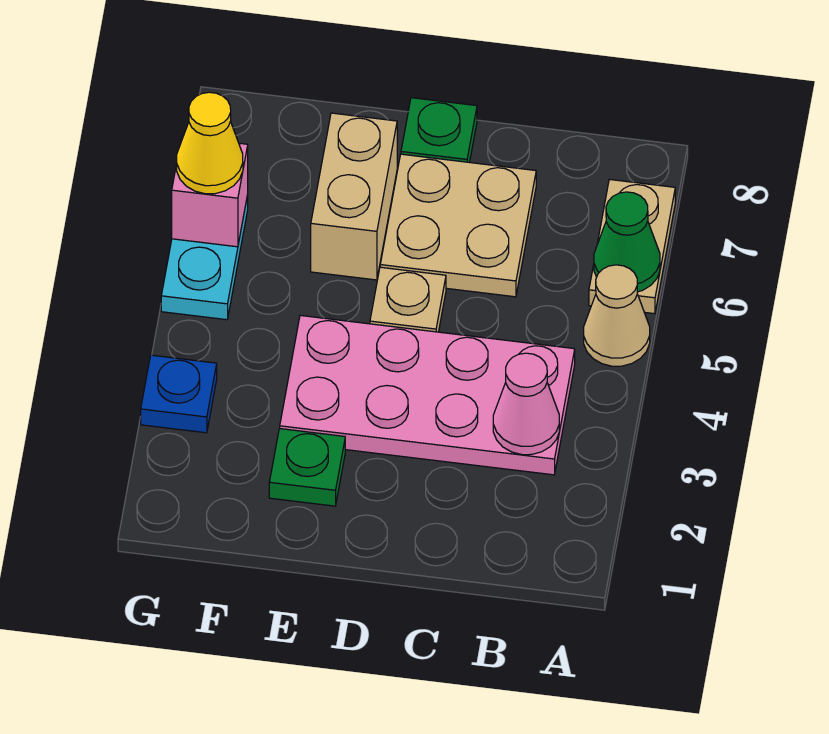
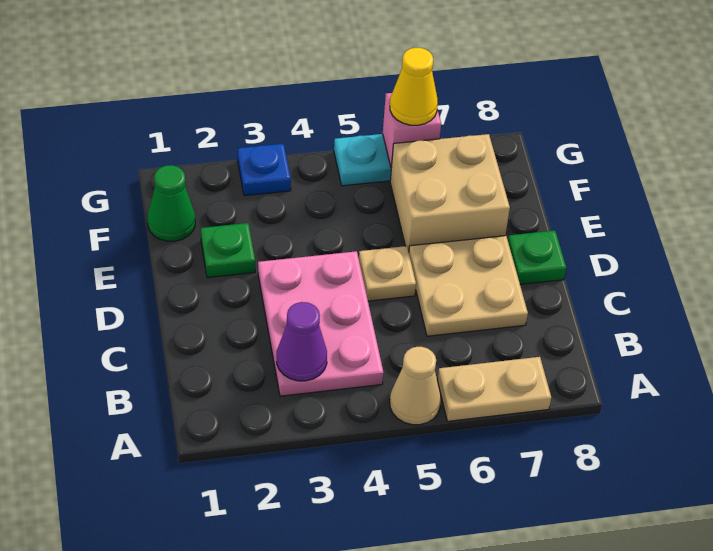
green cone A6 level 2 -> green cone F1 level 1
pink plate B3:E4 level 1 -> pink plate B3:D4 level 1
pink cone B3 level 2 -> purple cone B3 level 2
tan brick E6:E7 level 1 -> tan brick E6:F7 level 1

